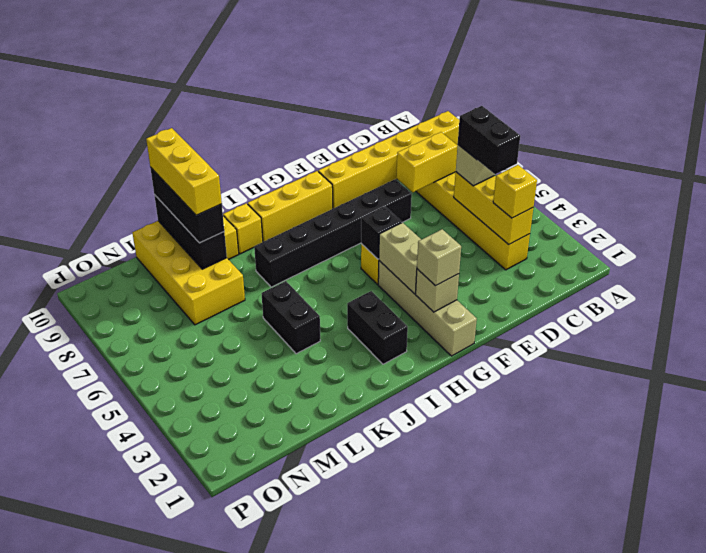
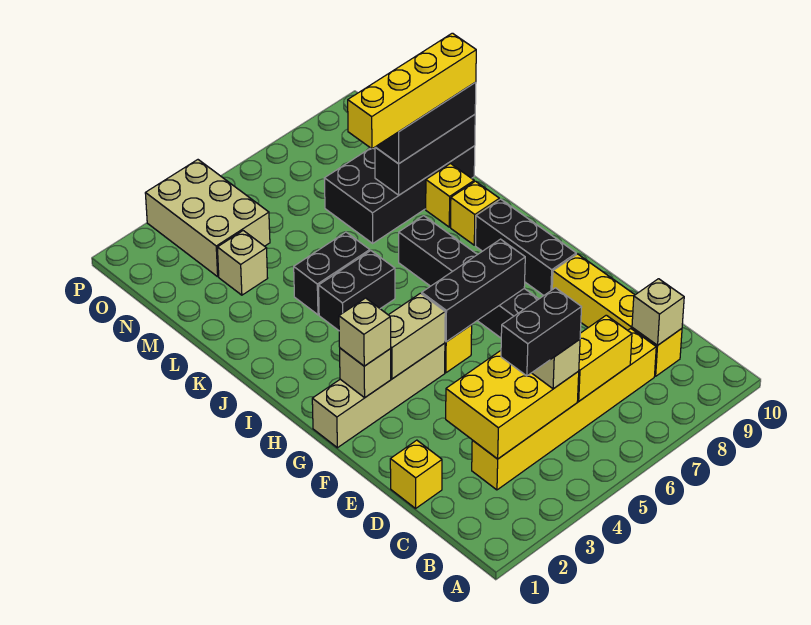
yellow brick A9:F9 level 1 -> yellow brick C9:F9 level 1
yellow brick C3:C5 level 2 -> yellow brick C3:D5 level 2
yellow brick C3 level 3 -> yellow brick D1 level 1
yellow brick C7:D7 level 2 -> yellow brick C6:C7 level 2
none -> tan brick C9 level 2
black brick G5 level 2 -> black brick G5:G7 level 2
yellow brick G9:I9 level 1 -> black brick G9:I9 level 1
black brick I2:I3 level 1 -> black brick J4:J5 level 1
yellow brick L7:M10 level 1 -> black brick L7:M10 level 1
yellow brick L8:L10 level 4 -> yellow brick L7:L10 level 4
none -> tan brick M3 level 1
none -> tan brick N3:P4 level 1

